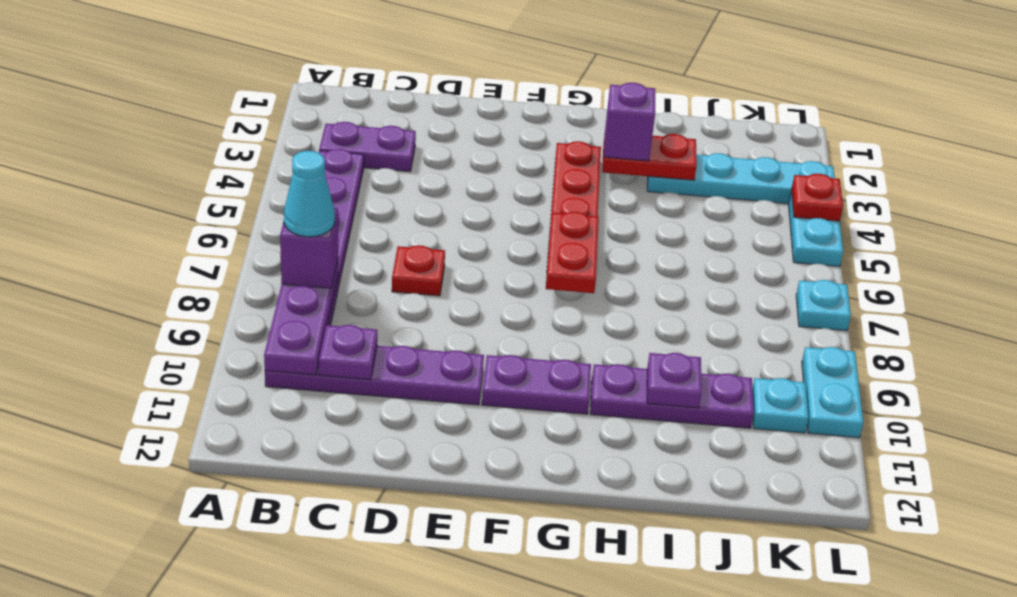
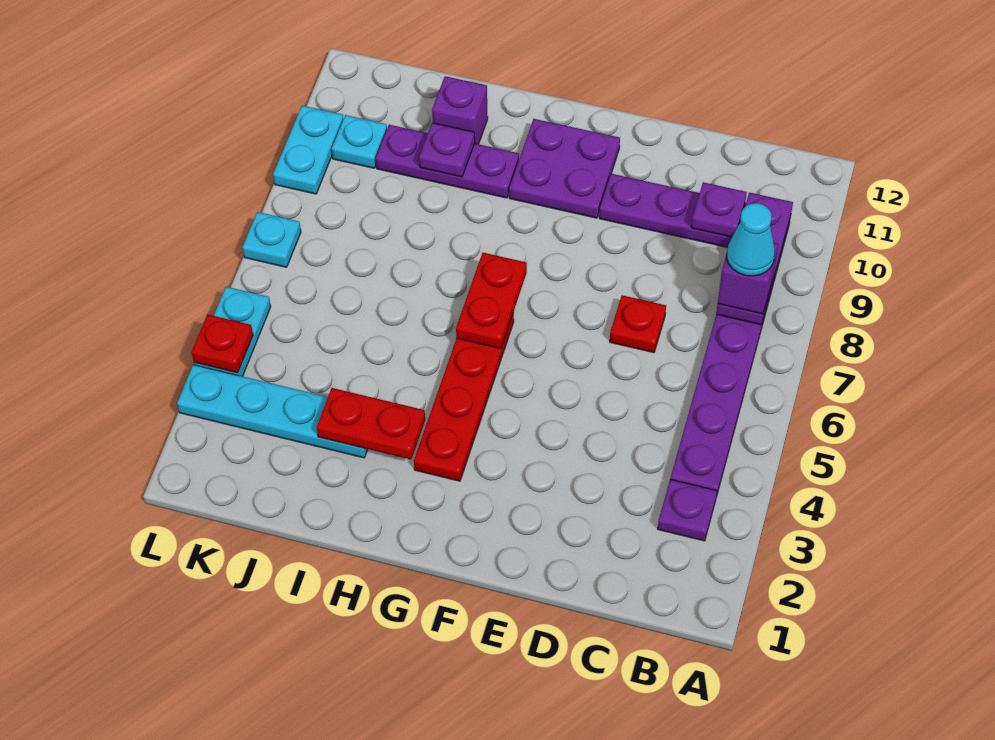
purple plate B3:C3 level 1 -> purple plate B3 level 1
purple plate F10:G10 level 1 -> purple plate F10:G11 level 1
purple brick H3 level 3 -> purple brick I11 level 1

